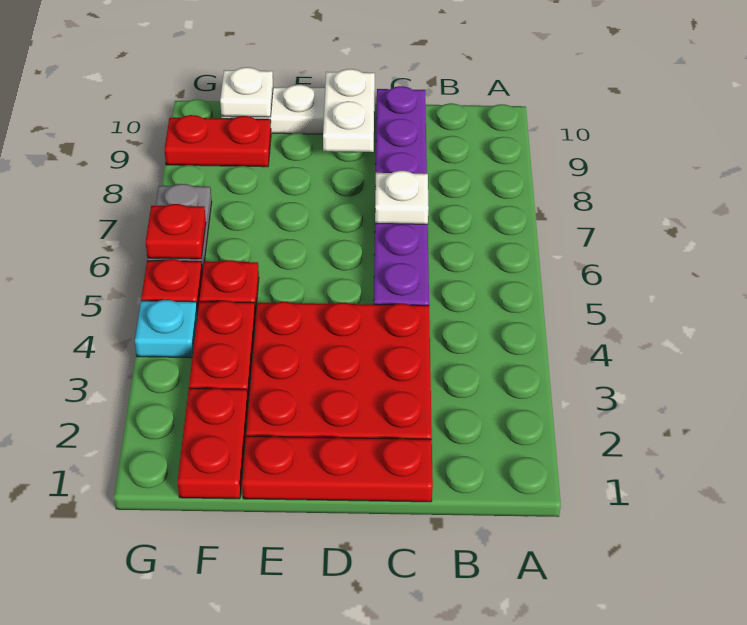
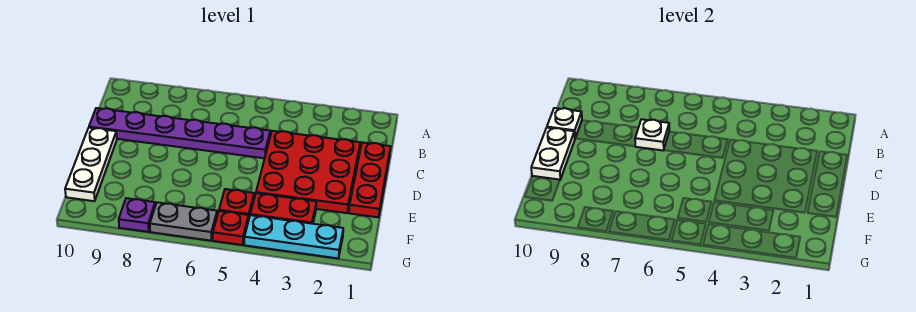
white plate D9:D10 level 2 -> white plate D10:E10 level 2
red plate F1:F2 level 1 -> none
red plate F9:G9 level 1 -> none
white plate F10 level 2 -> white plate C10 level 2
cyan plate G4 level 1 -> cyan plate G2:G4 level 1
red plate G6 level 2 -> none
none -> purple plate G8 level 1

